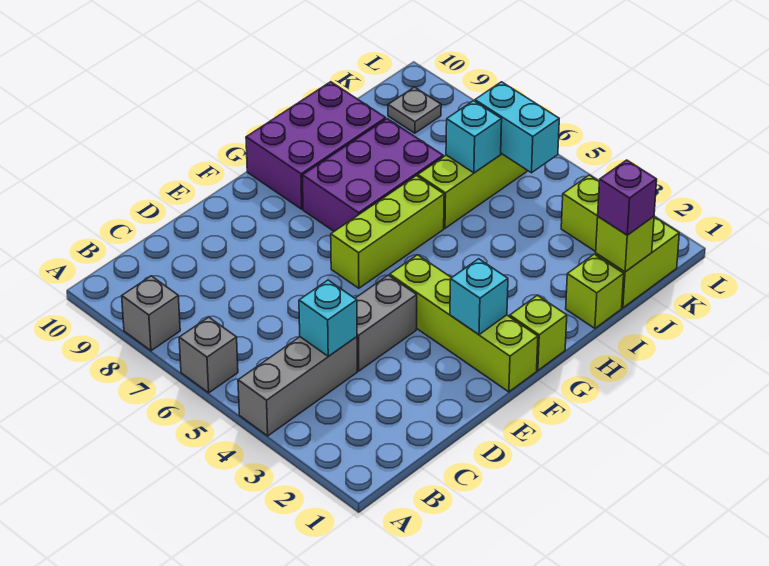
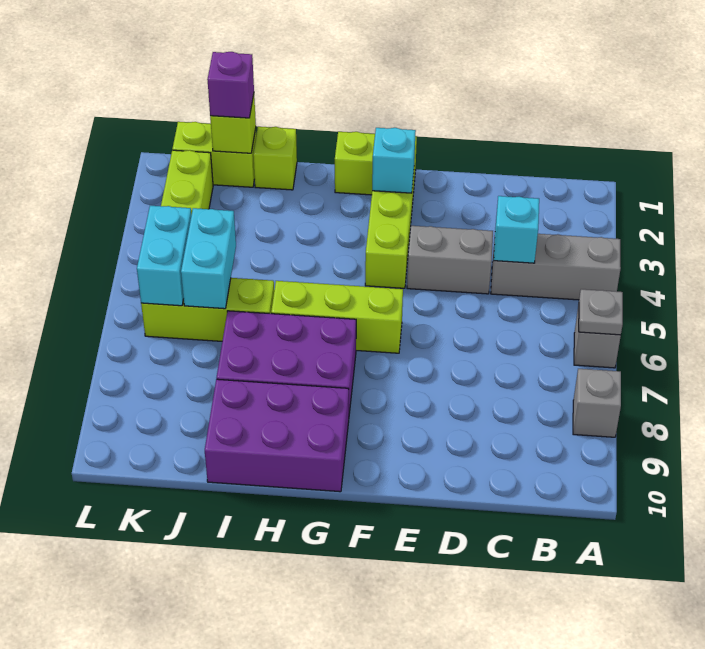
cyan brick J6 level 2 -> cyan brick J5:J6 level 2
grey plate K9 level 1 -> grey plate A6 level 2

